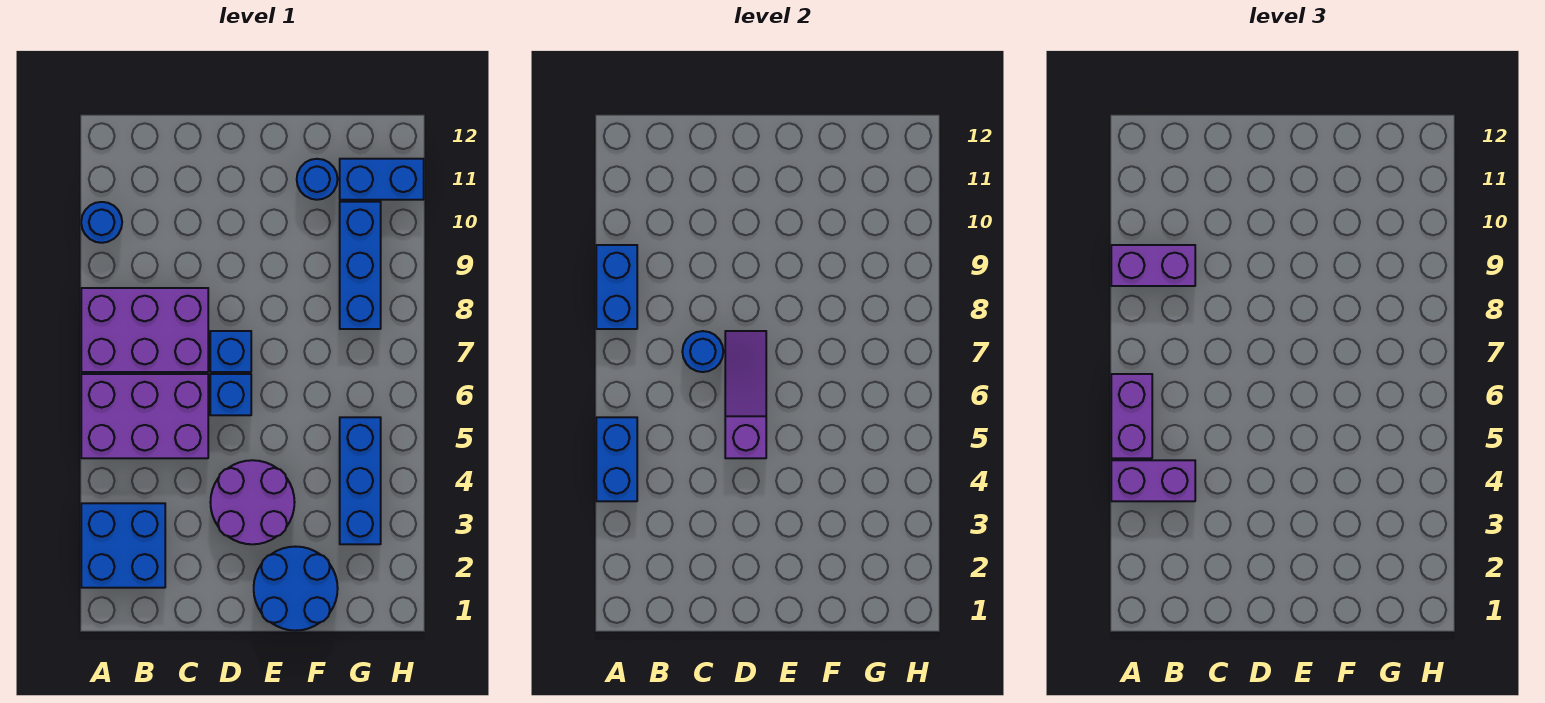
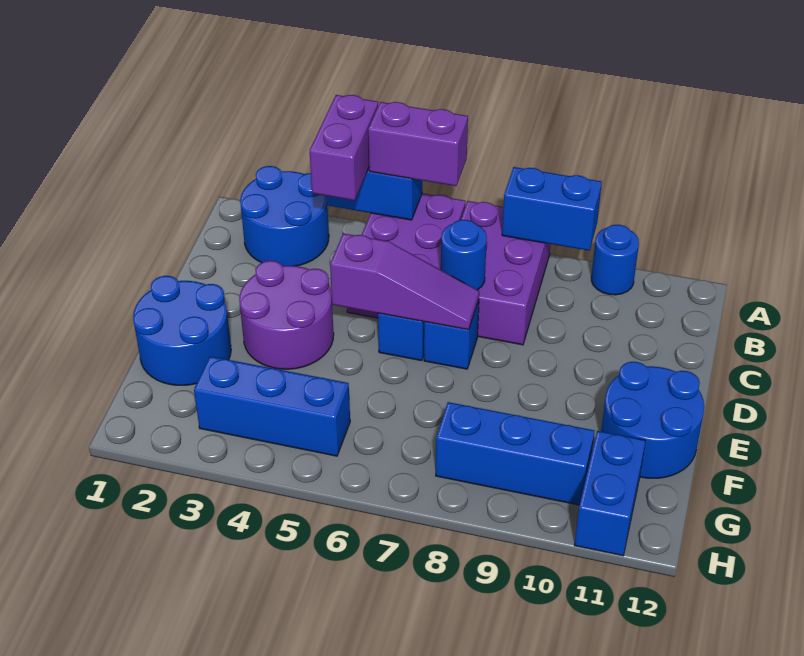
blue brick A2:B3 level 1 -> blue round brick A2:B3 level 1
purple brick A9:B9 level 3 -> none
blue round brick F11 level 1 -> blue round brick E11:F12 level 1

